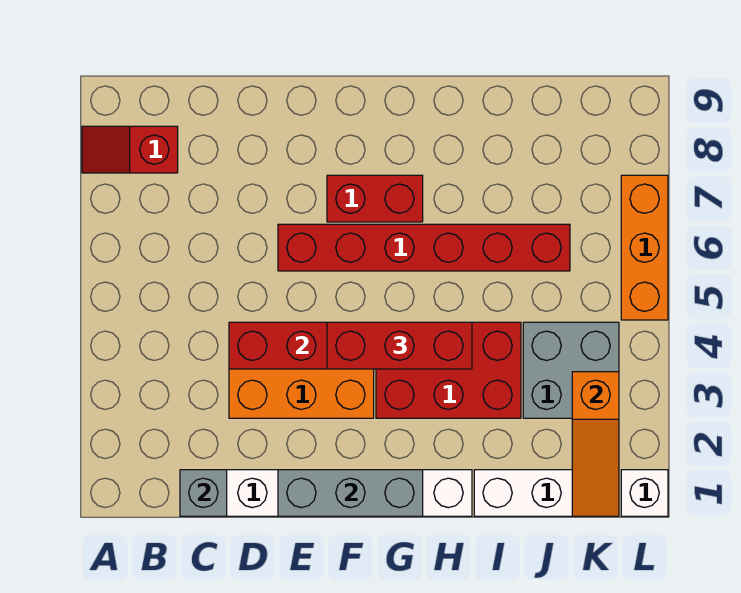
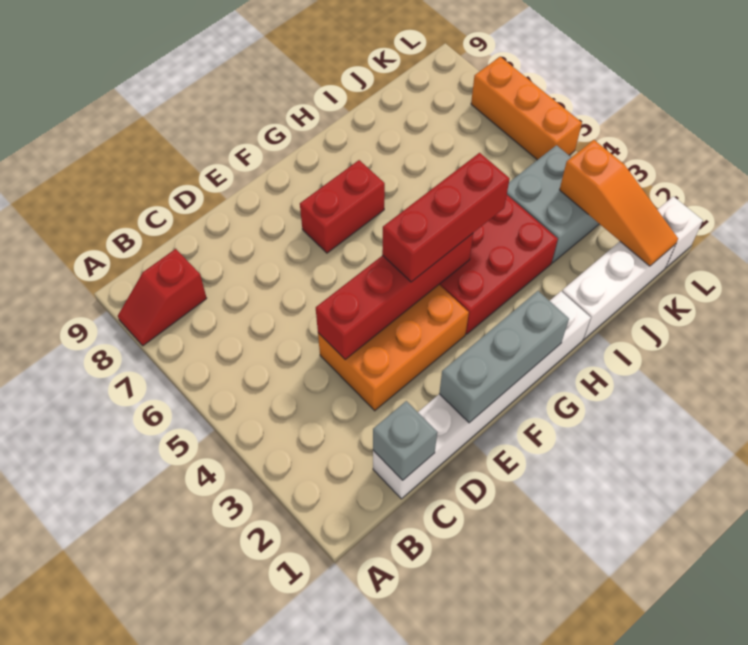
red brick E6:J6 level 1 -> none

